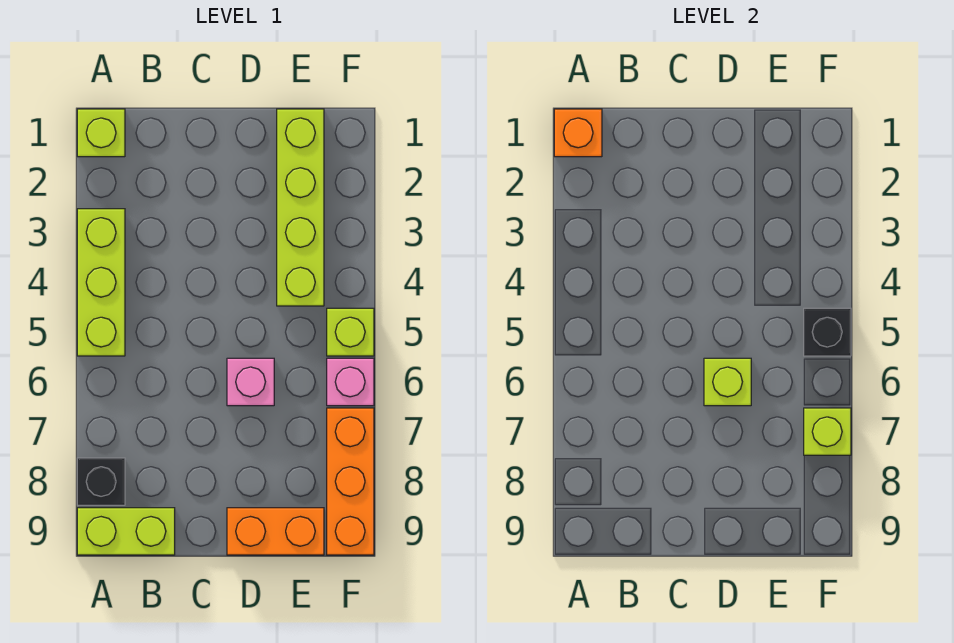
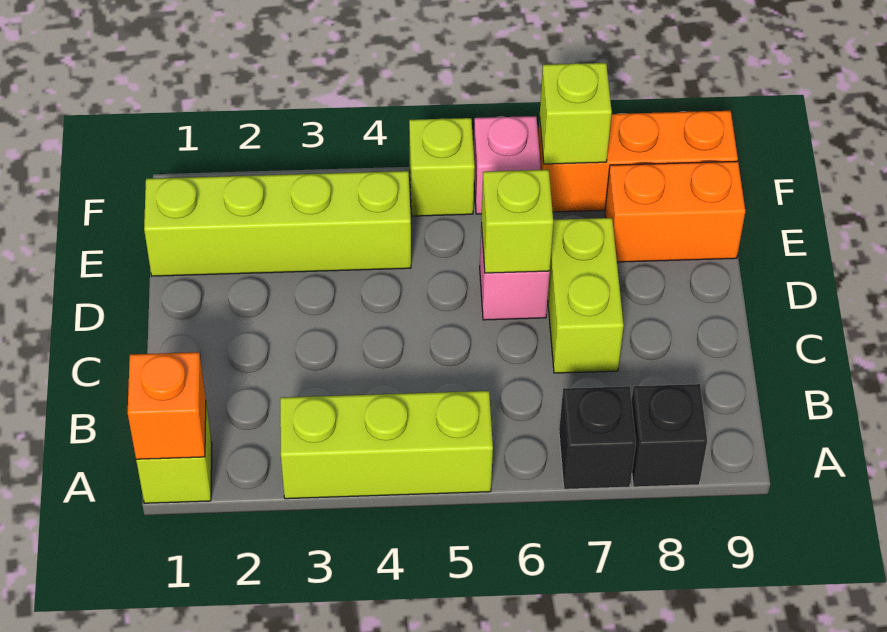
lime brick A9:B9 level 1 -> lime brick C7:D7 level 1
orange brick D9:E9 level 1 -> orange brick E8:E9 level 1
black brick F5 level 2 -> black brick A7 level 1

